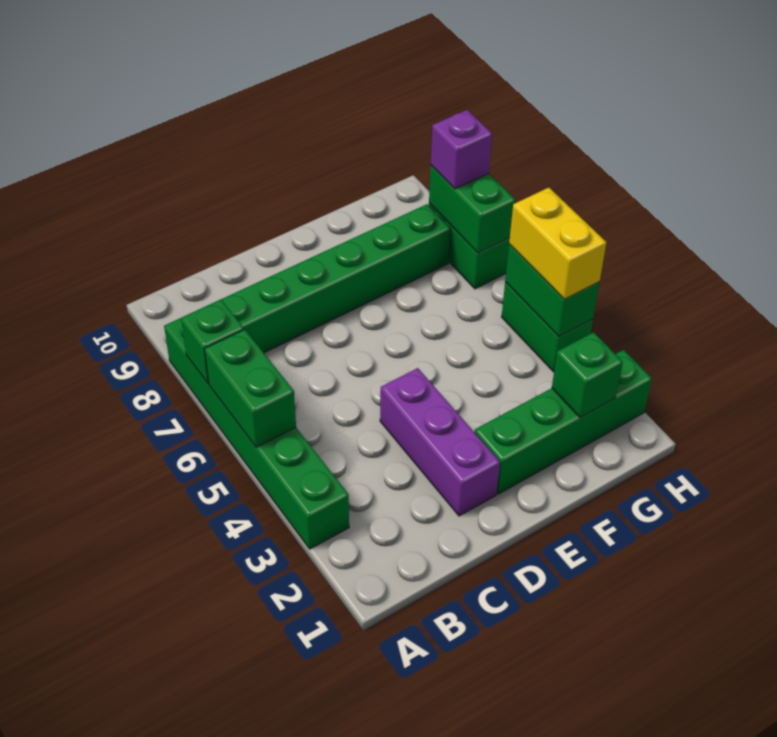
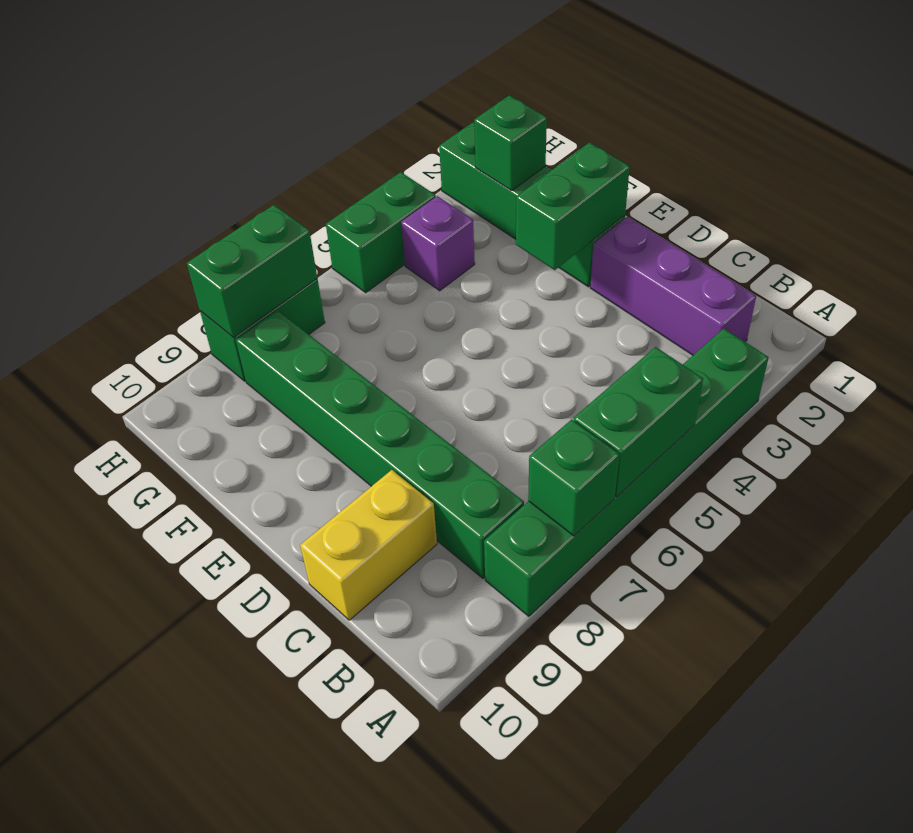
purple brick D2:D4 level 1 -> purple brick B2:D2 level 1
green brick H4:H5 level 2 -> green brick E2:E3 level 2
yellow brick H4:H5 level 3 -> yellow brick C9:C10 level 1
purple brick H8 level 3 -> purple brick G4 level 1

